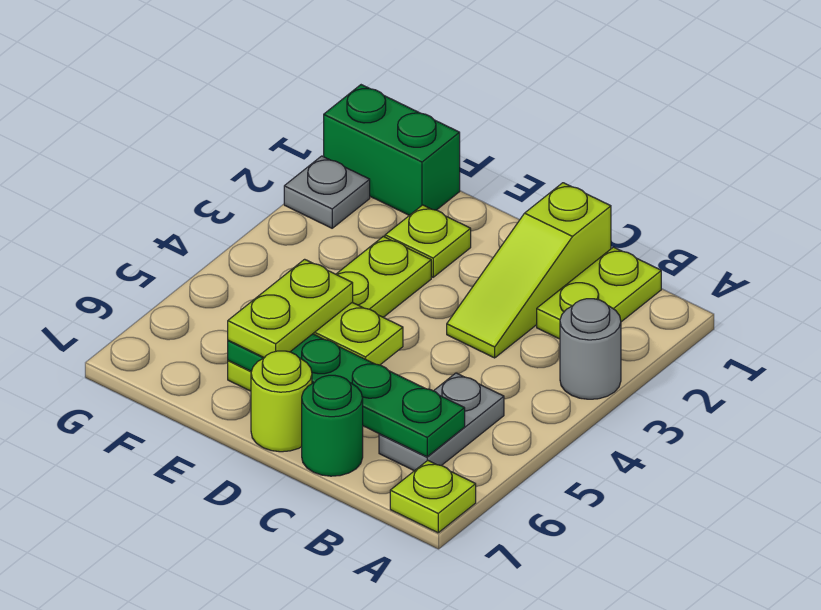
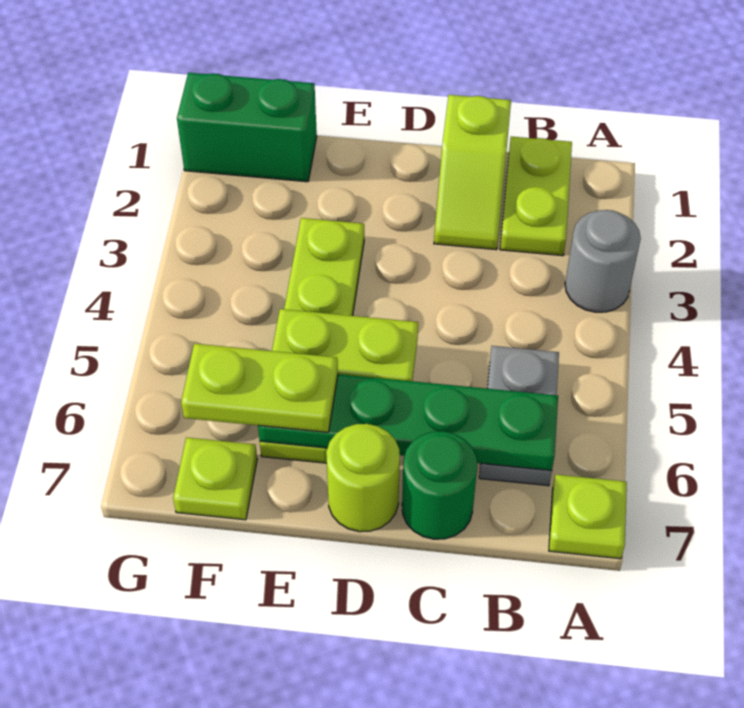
lime slope C1:C3 level 1 top 1 -> lime slope C1:C2 level 1 top 1
lime plate E2 level 1 -> lime plate F7 level 1
lime plate E5:E6 level 3 -> lime plate E6:F6 level 3
grey plate G2 level 1 -> none

